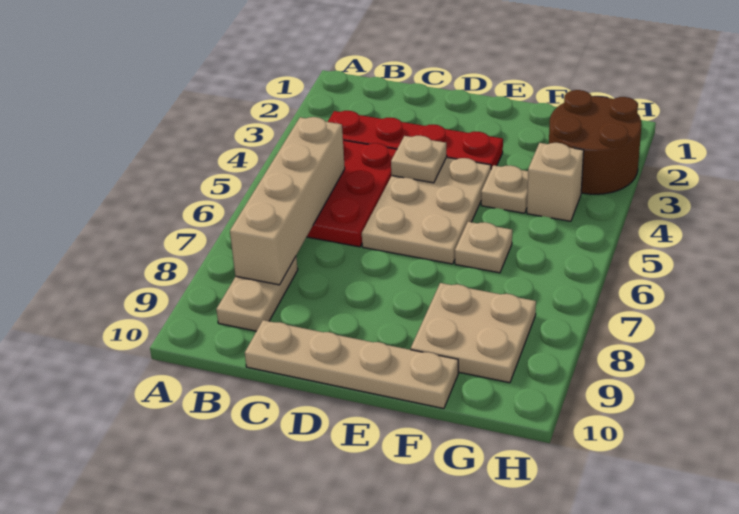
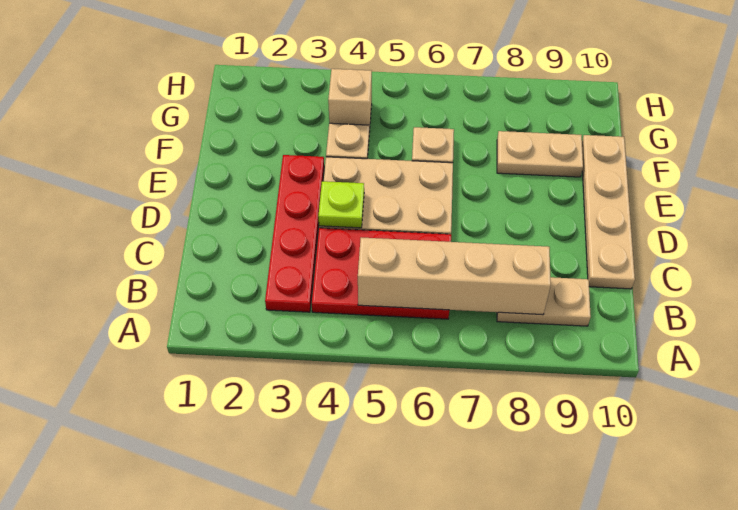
tan plate D4 level 2 -> lime plate D4 level 2
tan plate F8:G9 level 1 -> tan plate F8:F9 level 1
brown round brick G2:H3 level 1 -> none

